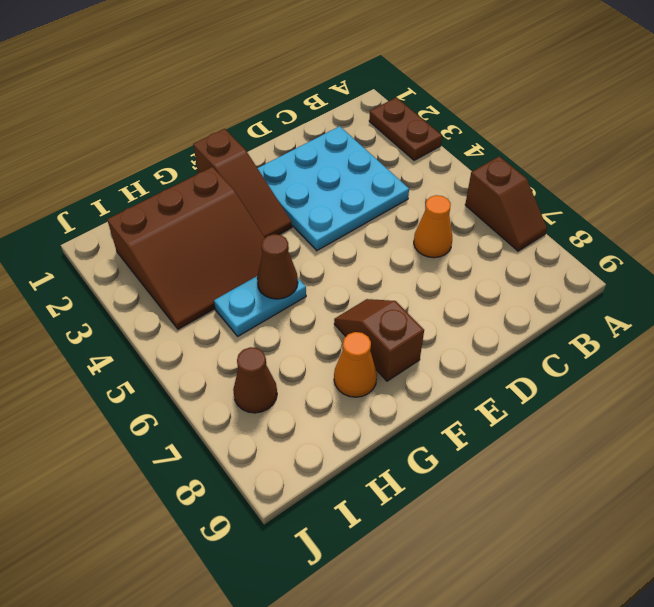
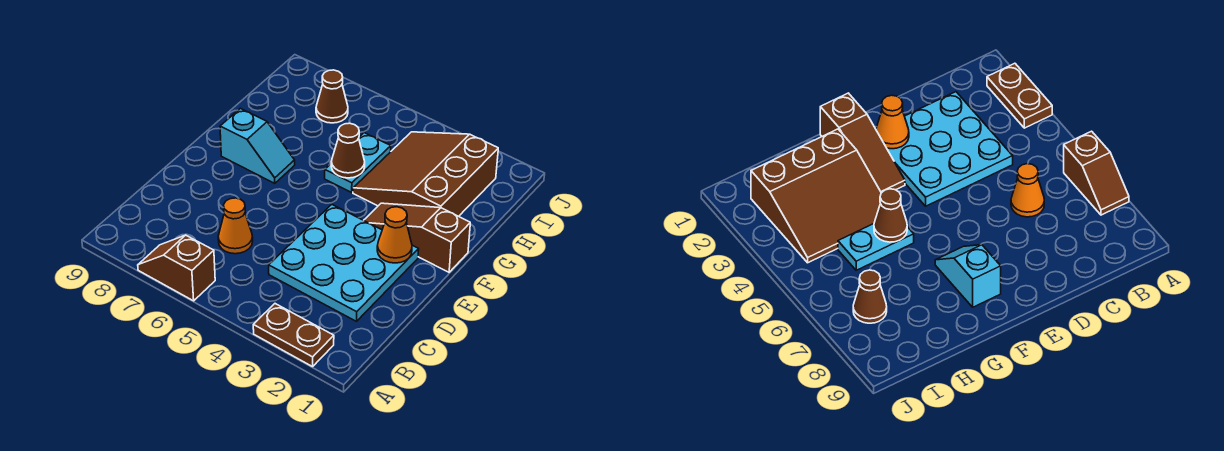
brown slope F7:F8 level 1 top 8 -> cyan slope F7:F8 level 1 top 8
orange cone G8 level 1 -> orange cone E2 level 2

